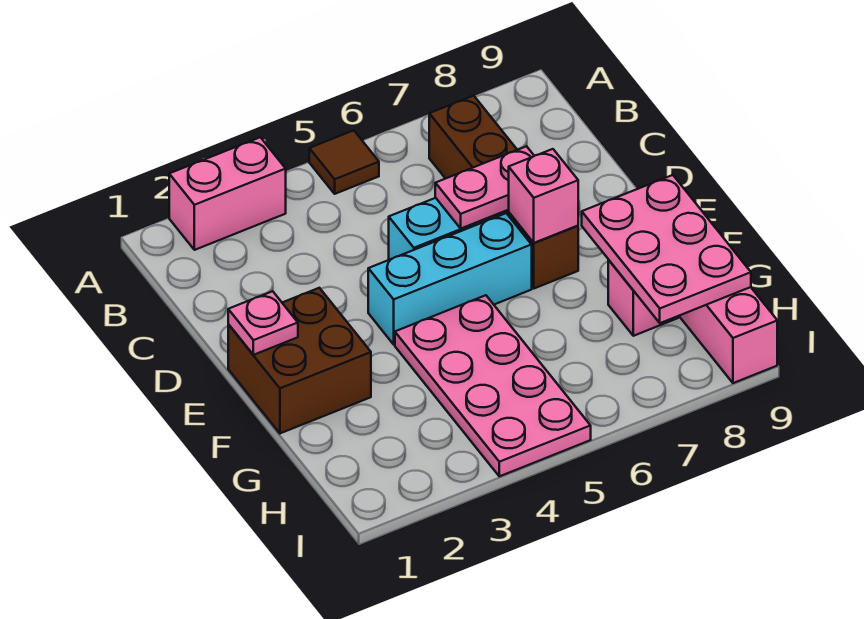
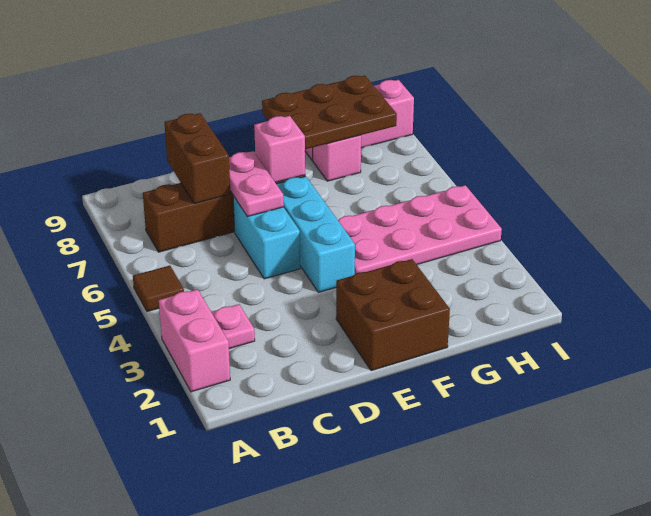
none -> brown brick C7:C8 level 2
pink plate E1 level 2 -> pink plate B3 level 1
pink plate F8:H9 level 2 -> brown plate F8:H9 level 2

